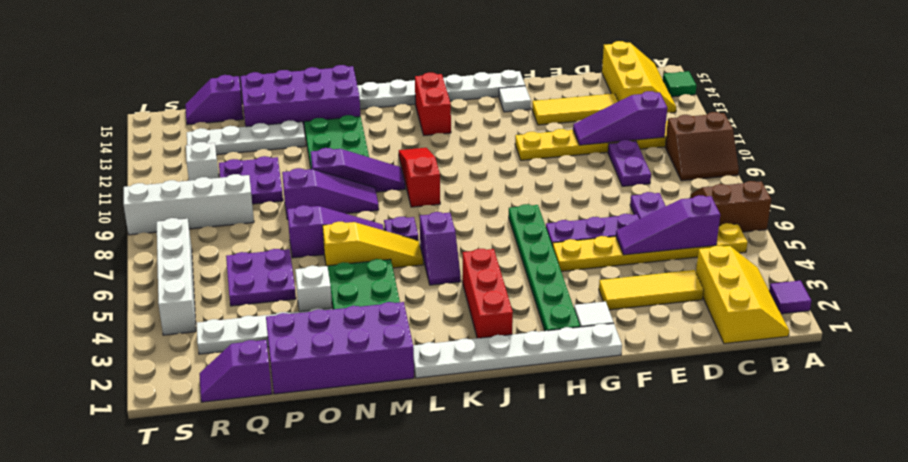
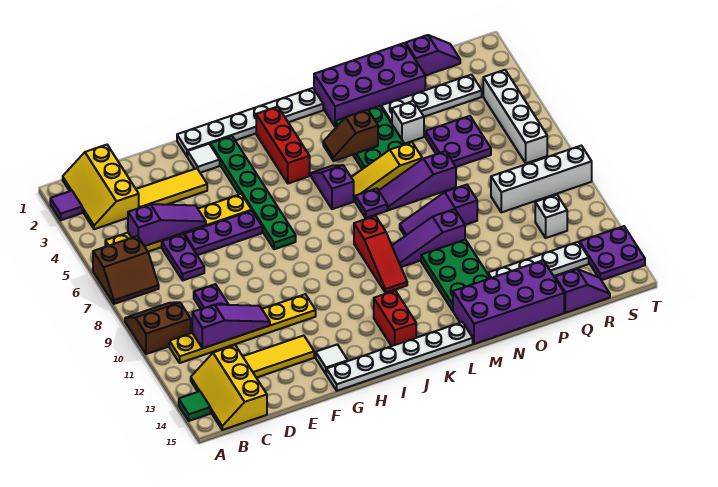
none -> brown slope L4:M4 level 2 top M
purple plate P10:Q11 level 1 -> purple plate S13:T14 level 1

